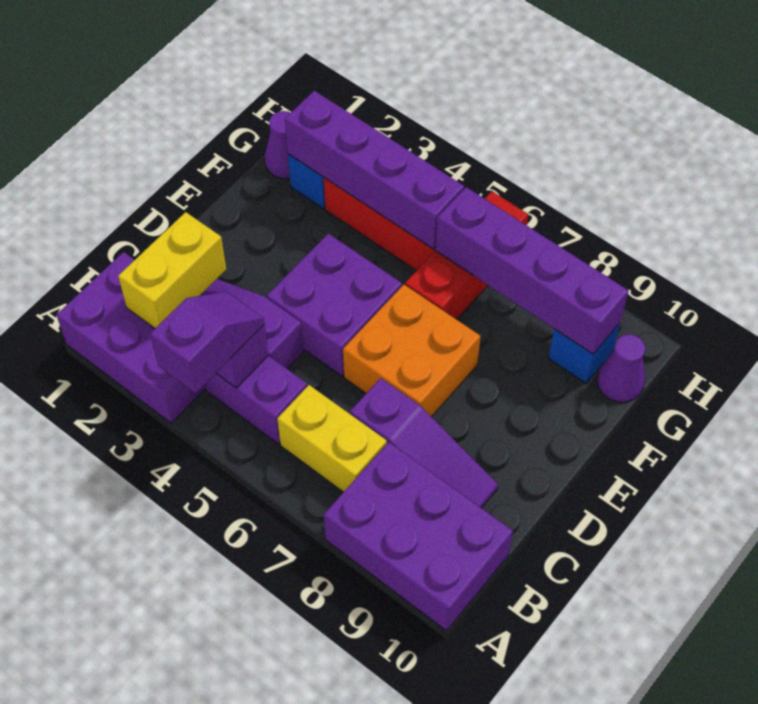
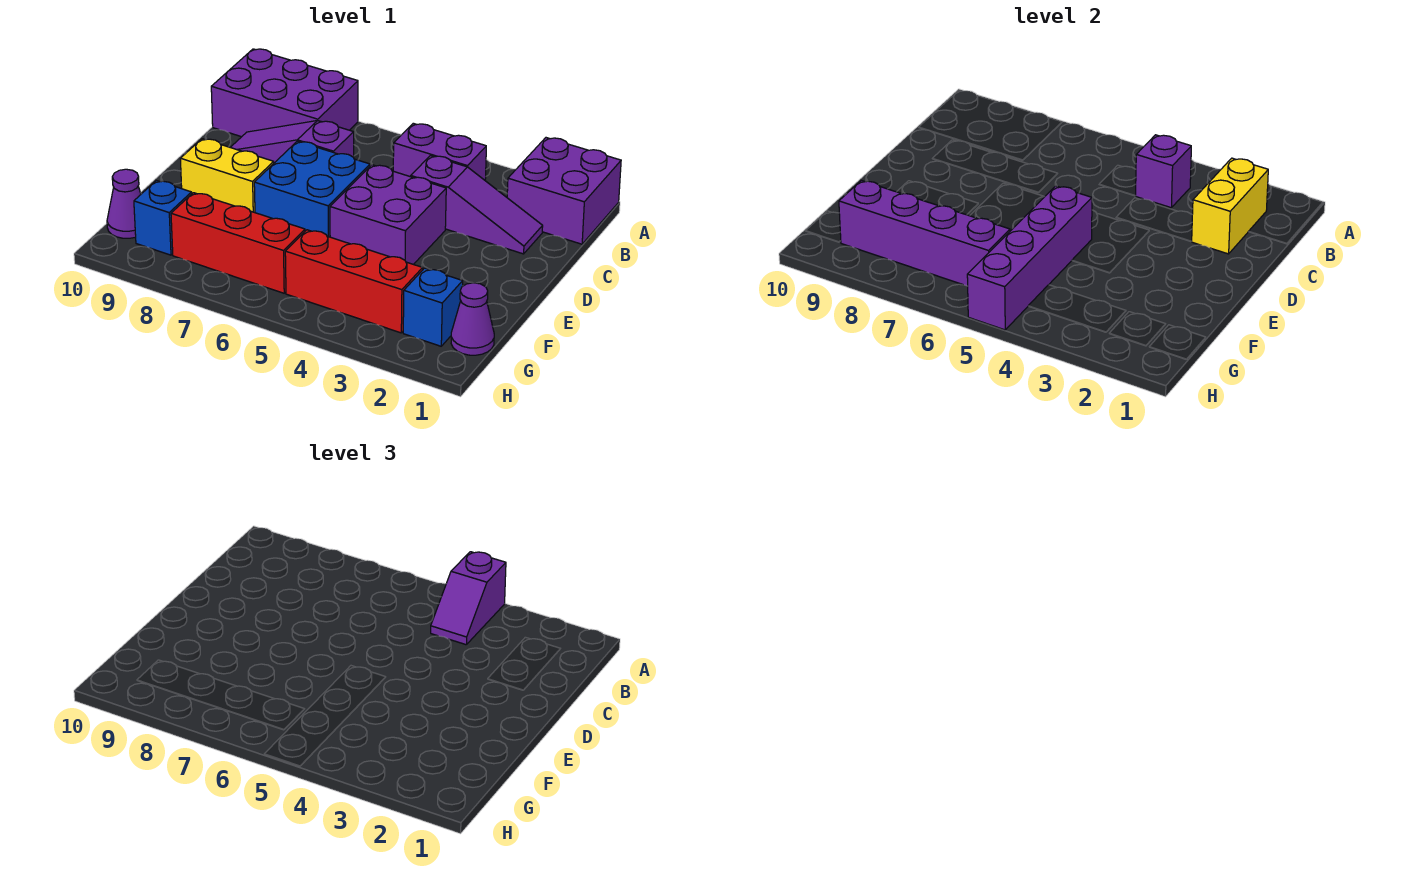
purple brick A1:B3 level 1 -> purple brick A1:B2 level 1
yellow brick B6:B7 level 1 -> yellow brick E8:E9 level 1
orange brick D6:E7 level 1 -> blue brick D6:E7 level 1
red brick F6:H6 level 1 -> red brick G6:G8 level 1
purple brick G2:G5 level 2 -> purple brick E5:H5 level 2

